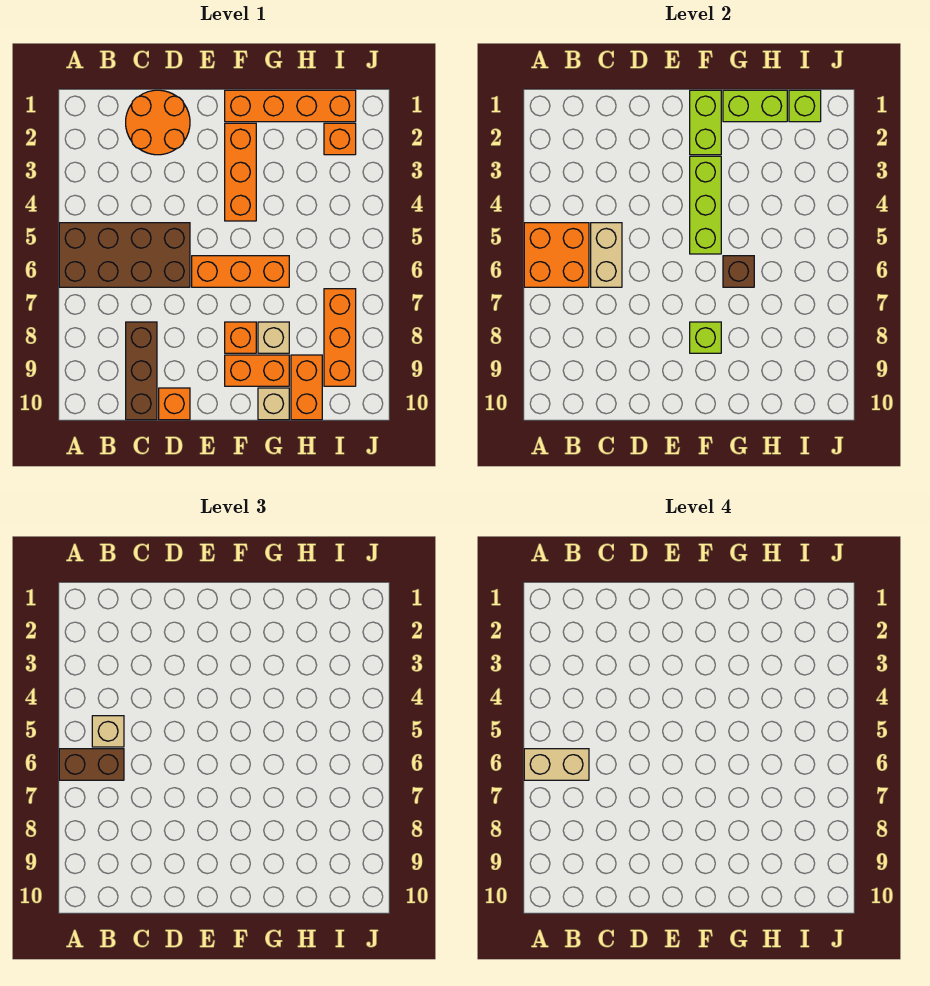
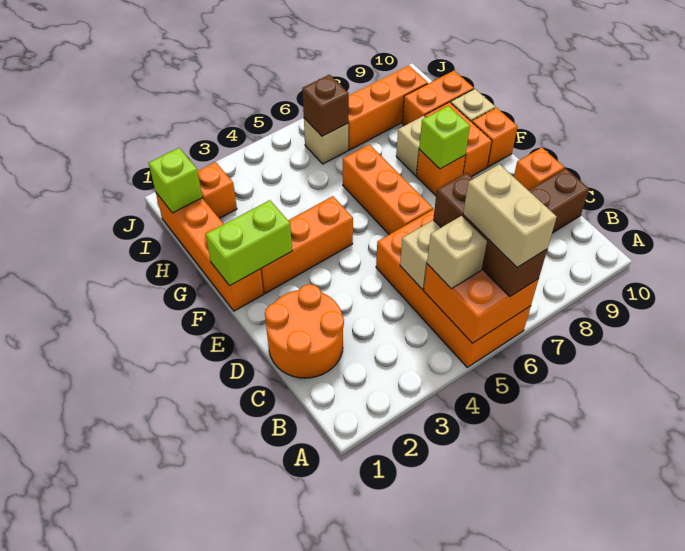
brown brick A5:D6 level 1 -> orange brick A5:D6 level 1
brown brick A6:B6 level 3 -> brown brick A6:C6 level 3
lime brick F3:F5 level 2 -> none
none -> orange brick F10 level 1
lime brick G1:H1 level 2 -> none
brown brick G6 level 2 -> brown brick I6 level 2
none -> tan brick I6 level 1

